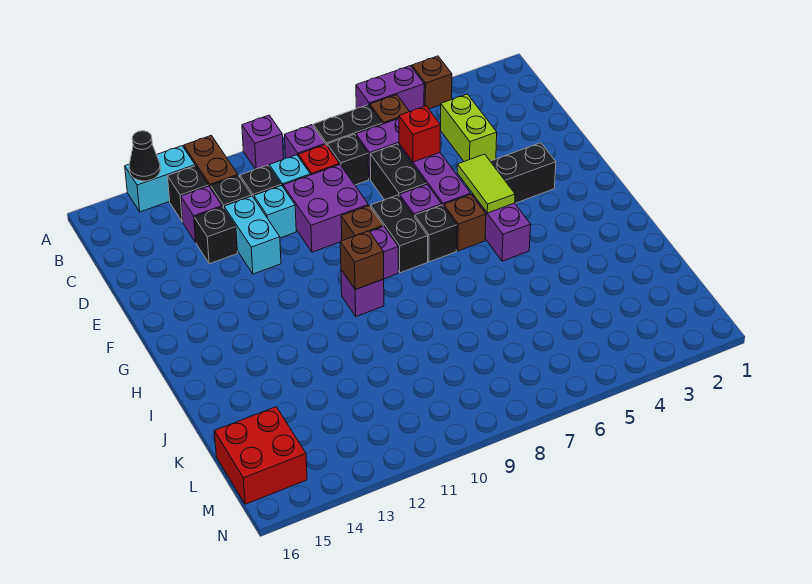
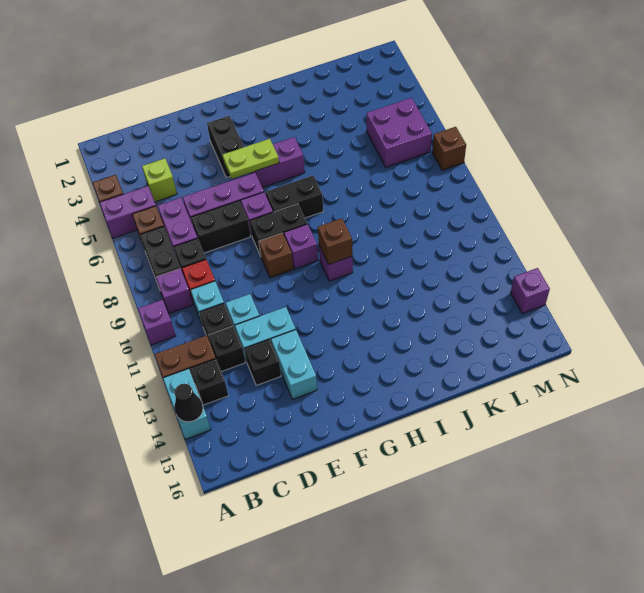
purple brick A5:A6 level 1 -> purple brick A5:B5 level 1
lime brick C4:D4 level 1 -> lime brick C4 level 1
purple brick C13 level 1 -> purple brick N14 level 1
red brick D6 level 2 -> none
purple brick D9:E10 level 1 -> purple brick L5:M6 level 1
none -> cyan brick E13:E14 level 1
lime tile F5:G5 level 2 -> lime plate F5:G5 level 2
brown brick G6 level 1 -> brown brick N7 level 1
black brick G7 level 1 -> black brick G7:H7 level 1
red brick L15:M16 level 1 -> none

